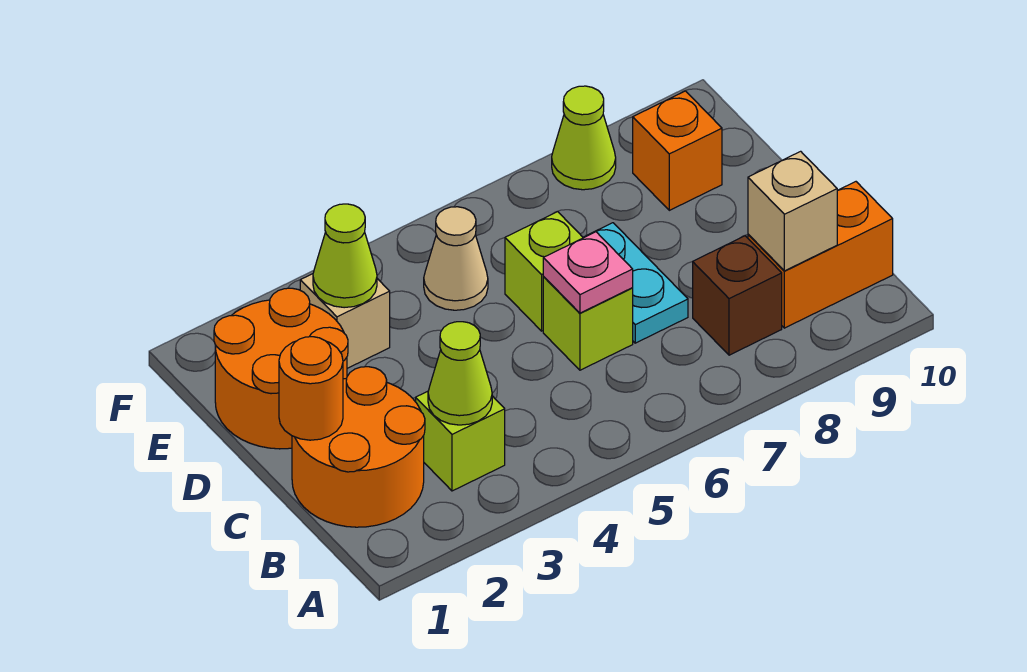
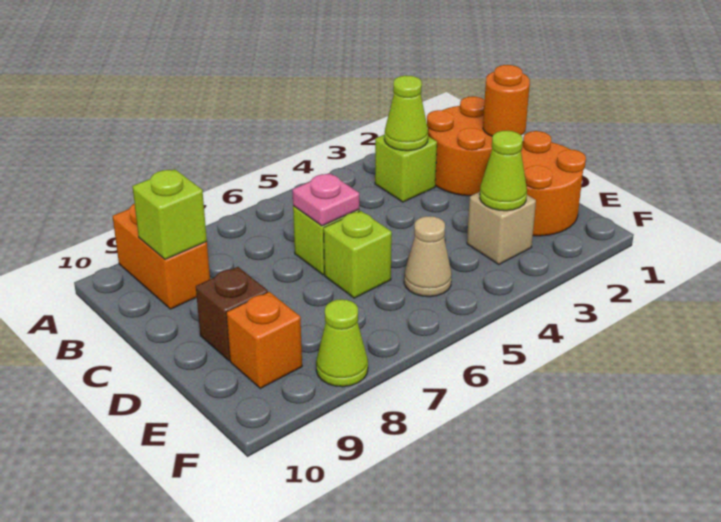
brown brick B8 level 1 -> brown brick D9 level 1
orange brick B9:B10 level 1 -> orange brick A9:B9 level 1
tan brick B9 level 2 -> lime brick B9 level 2
cyan plate C7:D7 level 1 -> none

